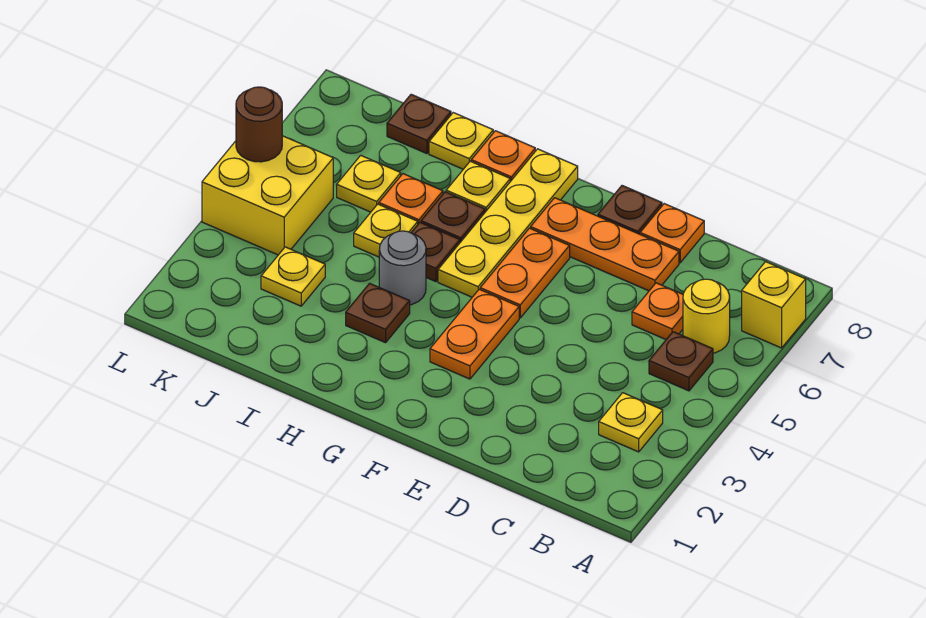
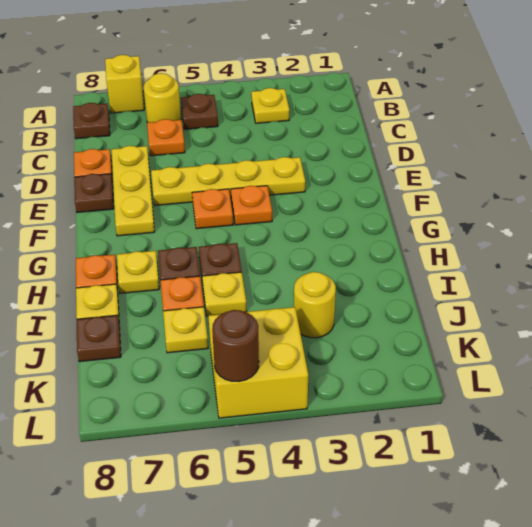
orange plate D7:F7 level 1 -> yellow plate D7:F7 level 1
orange plate F3:F4 level 1 -> orange plate F4 level 1
orange plate F5:F6 level 1 -> orange plate F5 level 1
yellow plate G5:G8 level 1 -> yellow plate E3:E6 level 1
brown plate H3 level 1 -> brown plate B8 level 1
grey round brick H4 level 1 -> none
yellow plate J3 level 1 -> yellow round brick J3 level 1

